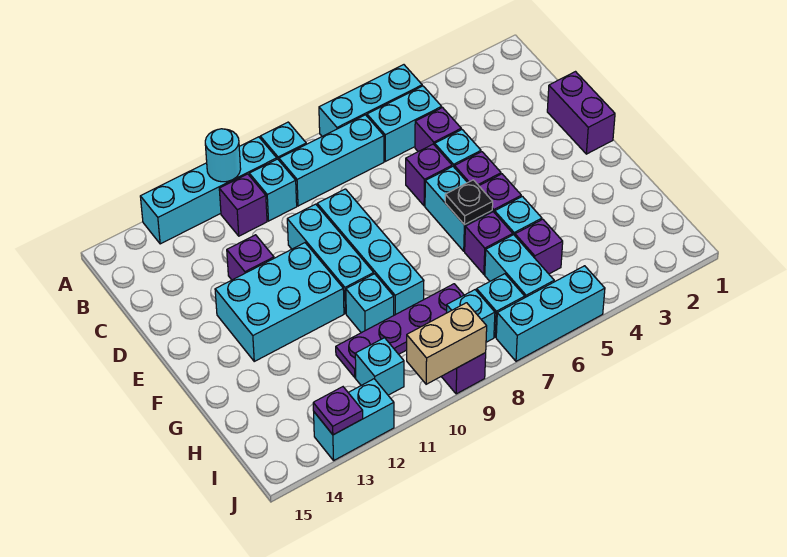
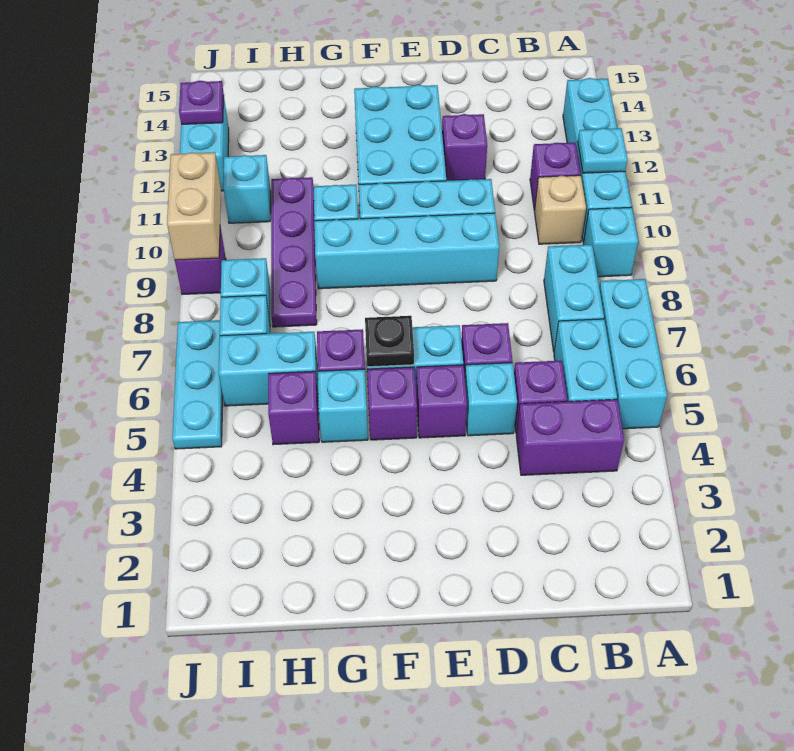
cyan round brick A11 level 2 -> cyan plate A11 level 2
cyan brick B7:B9 level 1 -> cyan brick B7:B8 level 1
cyan brick B10 level 1 -> tan brick B10 level 1
purple brick D1:E1 level 1 -> purple brick B4:C4 level 1
cyan brick J5:J7 level 1 -> cyan plate J5:J7 level 1

